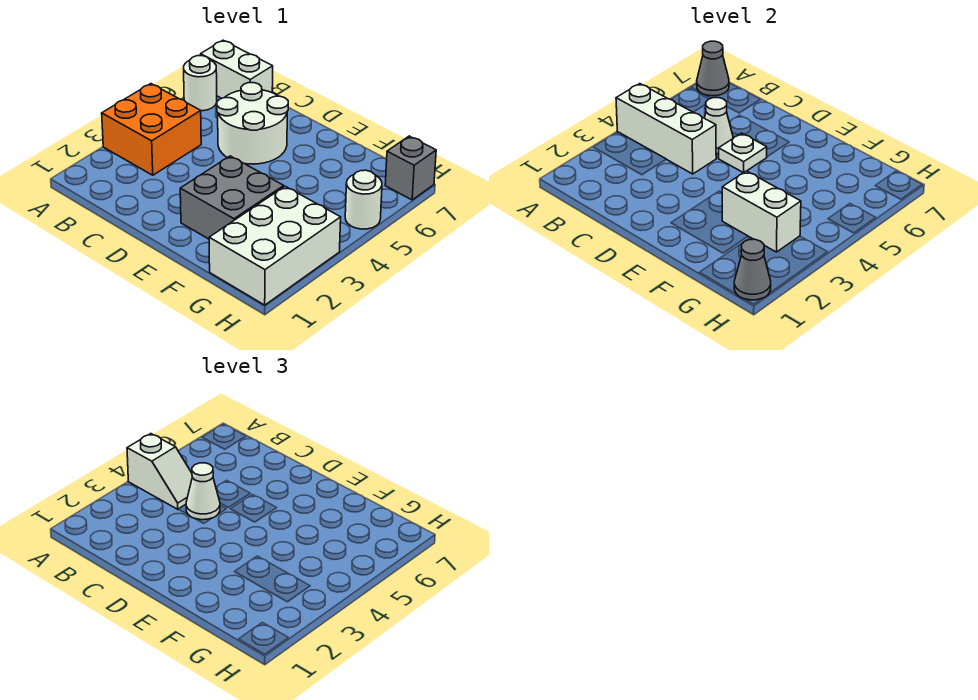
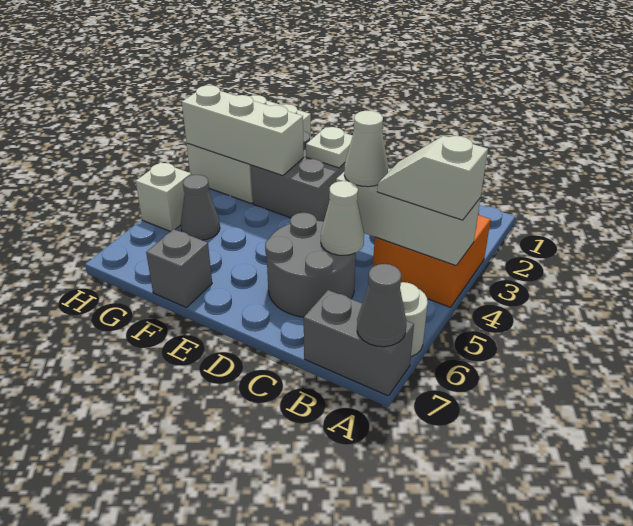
white brick A7:B7 level 1 -> grey brick A7:B7 level 1
white round brick C5:D6 level 1 -> grey round brick C5:D6 level 1
white plate D5 level 2 -> white plate E2 level 2
white brick F3:G3 level 2 -> white brick F3:H3 level 2
grey cone H1 level 2 -> grey cone G5 level 1
white round brick H5 level 1 -> white brick H5 level 1
grey brick H7 level 1 -> grey brick F7 level 1

